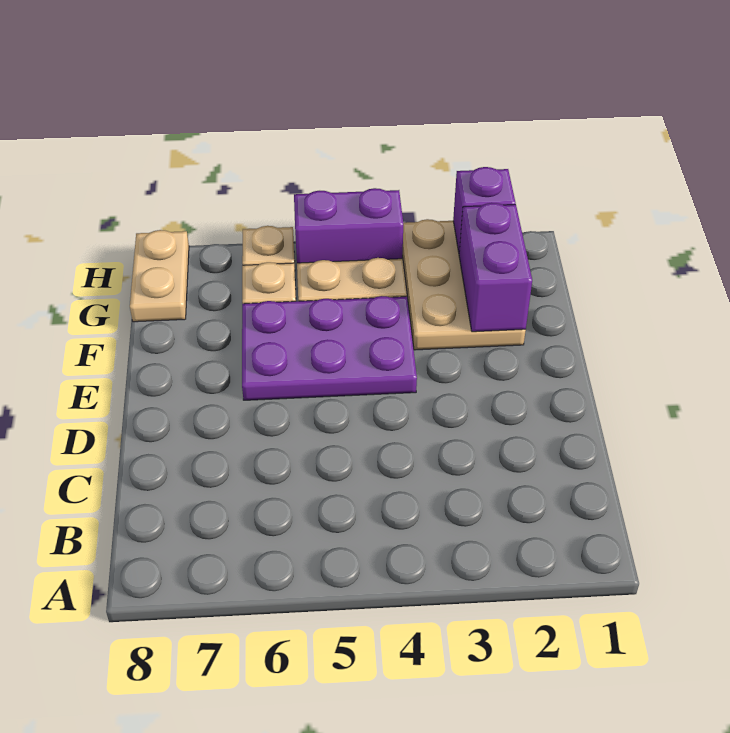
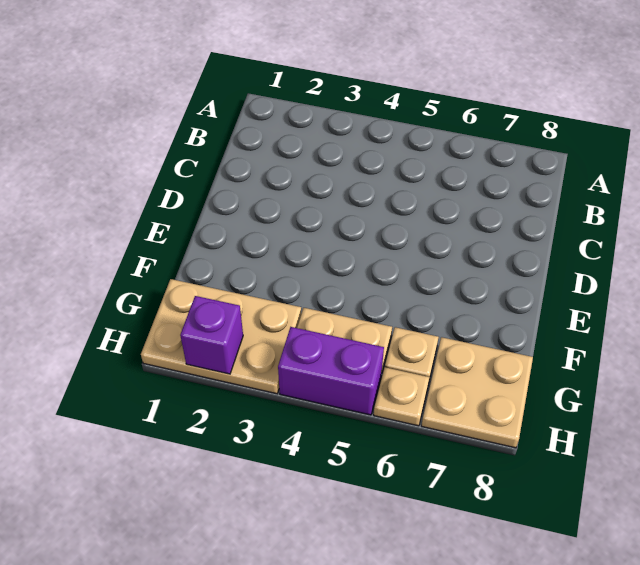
purple plate E4:F6 level 1 -> none
tan plate F2:H3 level 1 -> tan plate G1:H3 level 1
purple brick F2:G2 level 2 -> none
tan plate G8:H8 level 1 -> tan plate G7:H8 level 1

